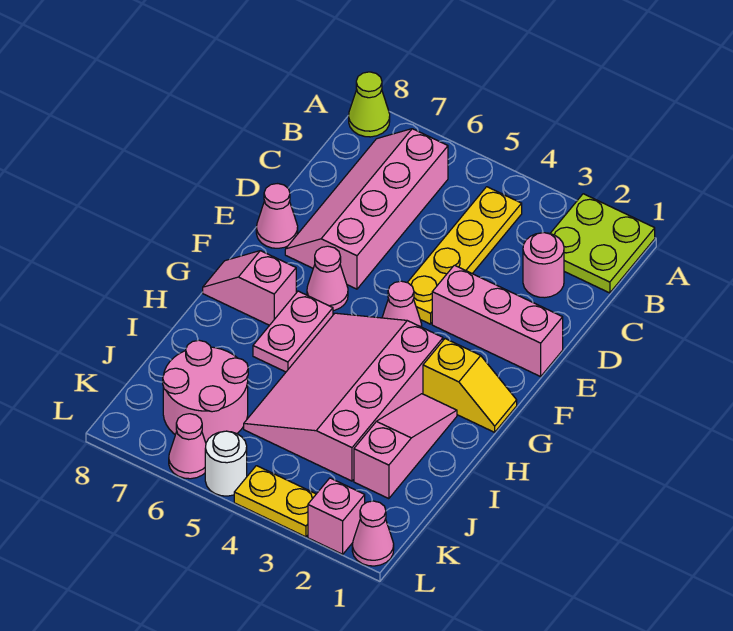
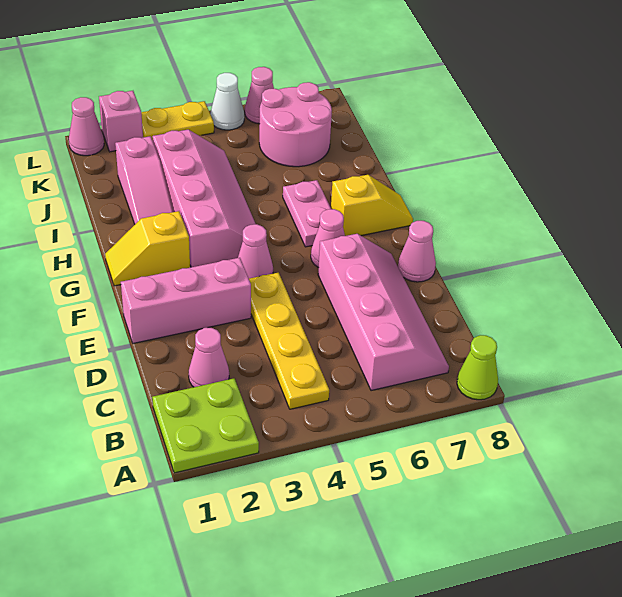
pink round brick C2 level 1 -> pink cone C2 level 1
pink slope G3:J5 level 1 top 3 -> pink slope G3:J4 level 1 top 3
pink slope G7:G8 level 1 top 7 -> yellow slope G7:G8 level 1 top 7
white round brick L5 level 1 -> white cone L5 level 1

